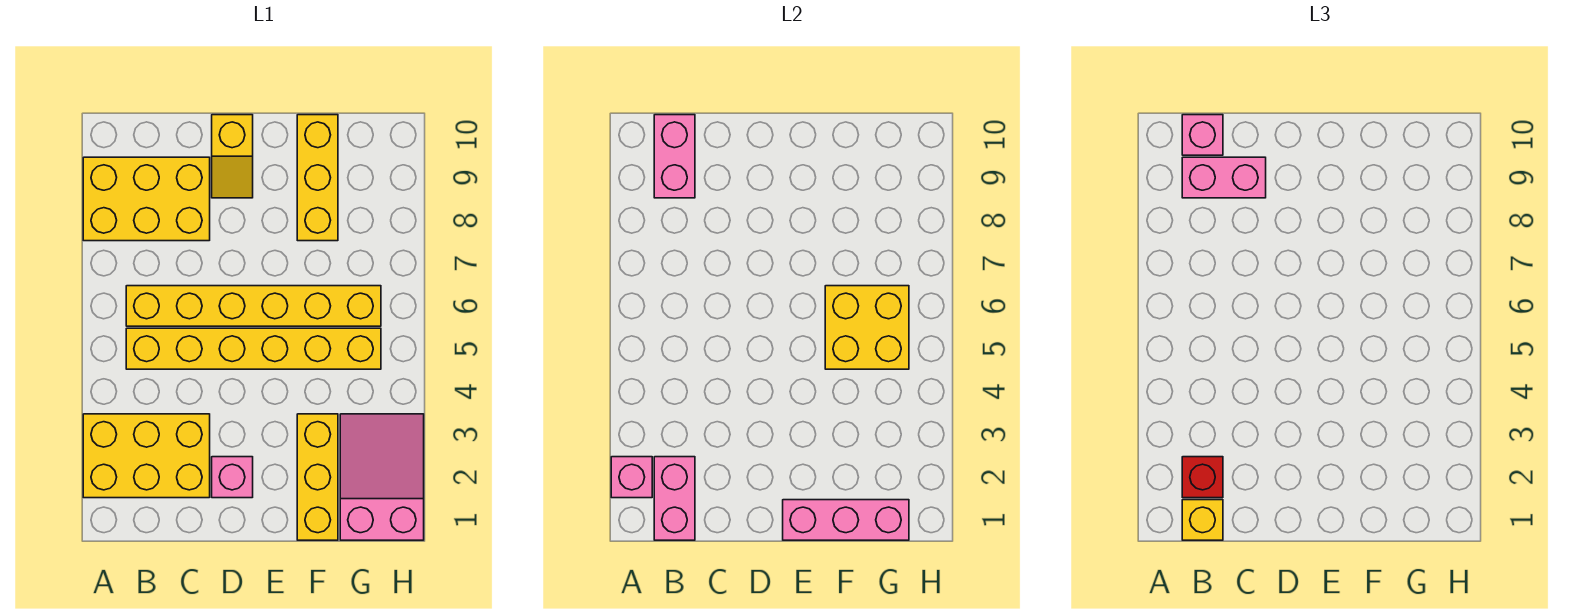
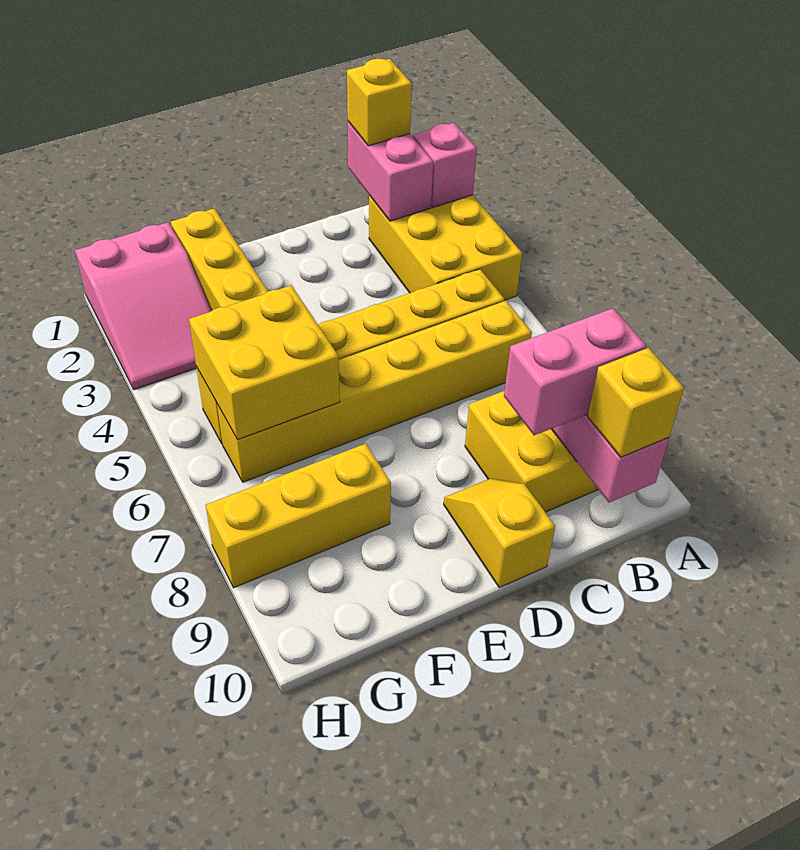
yellow brick A2:C3 level 1 -> yellow brick A2:B4 level 1
red brick B2 level 3 -> none
pink brick B10 level 3 -> yellow brick B10 level 3
pink brick D2 level 1 -> none
pink brick E1:G1 level 2 -> none
yellow brick F8:F10 level 1 -> yellow brick F8:H8 level 1

